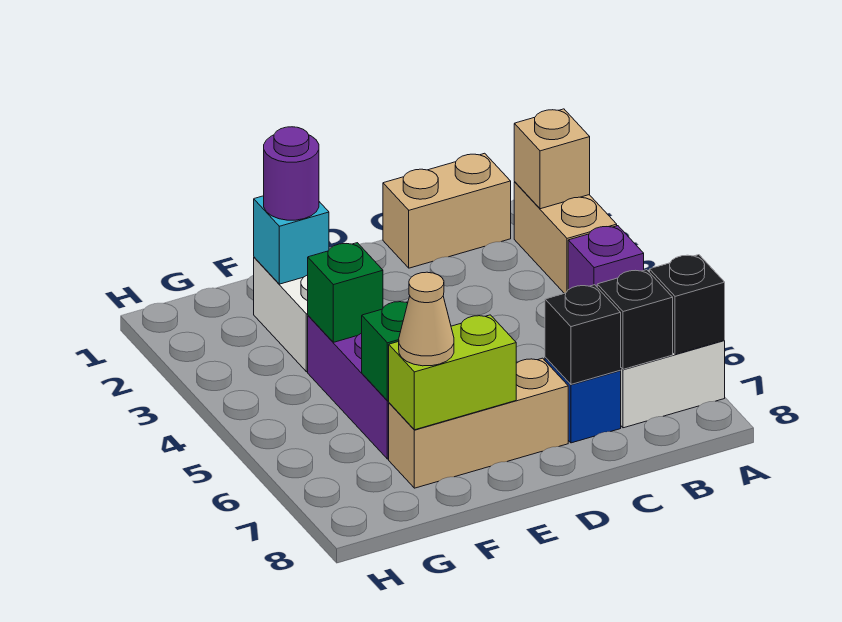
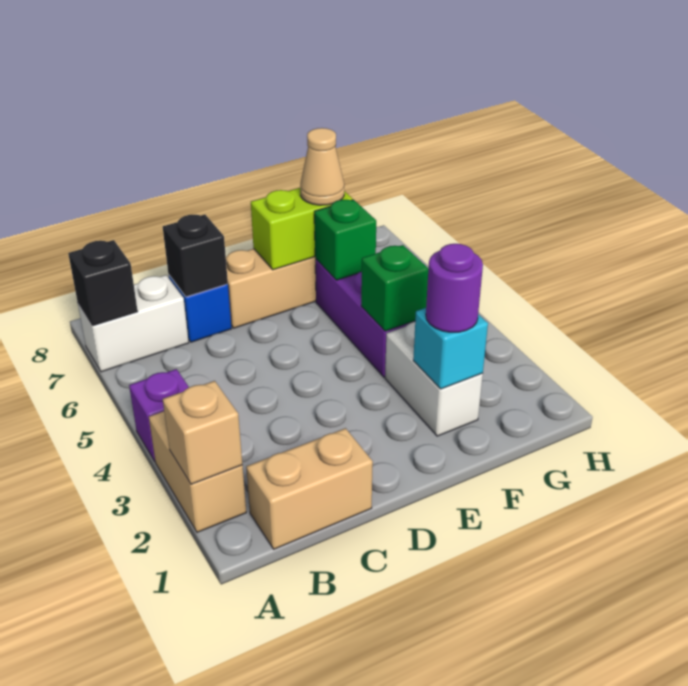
black brick B7 level 2 -> none

